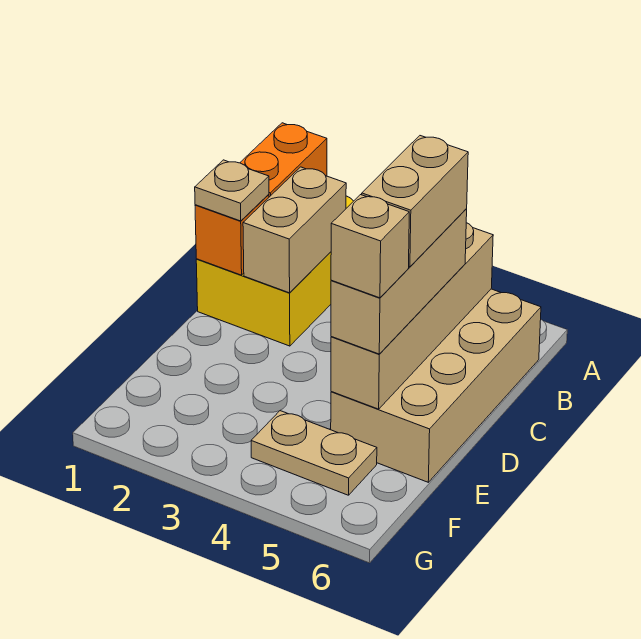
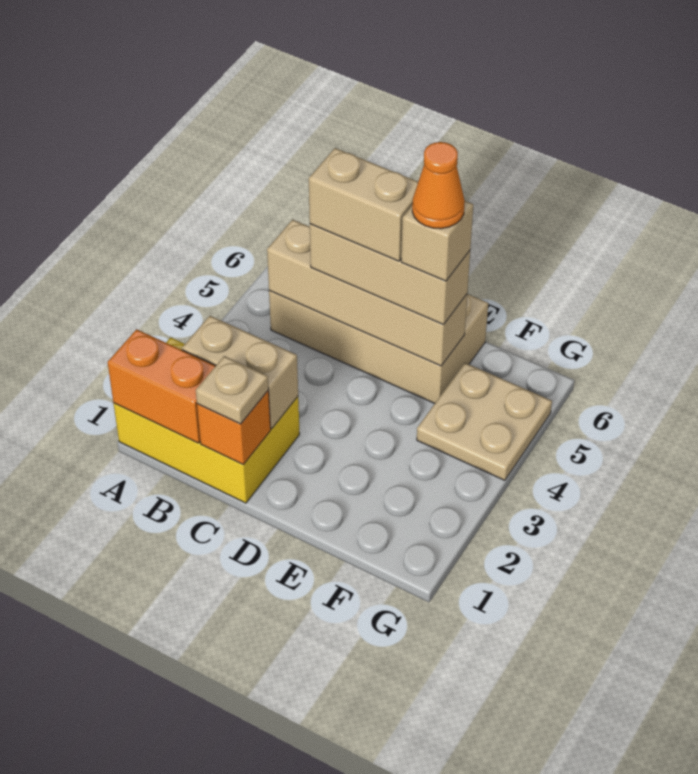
none -> orange cone E5 level 5
tan plate F4:F5 level 1 -> tan plate F4:G5 level 1

